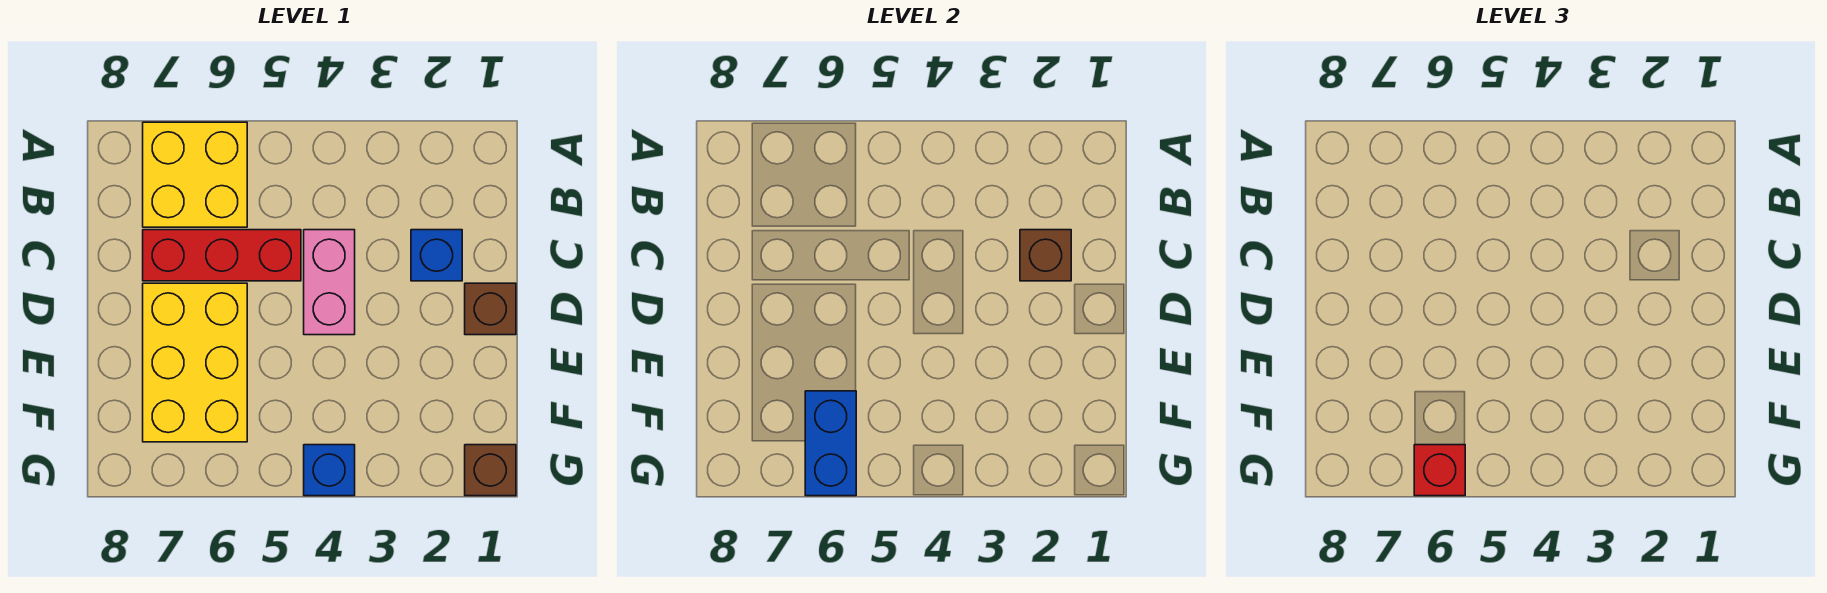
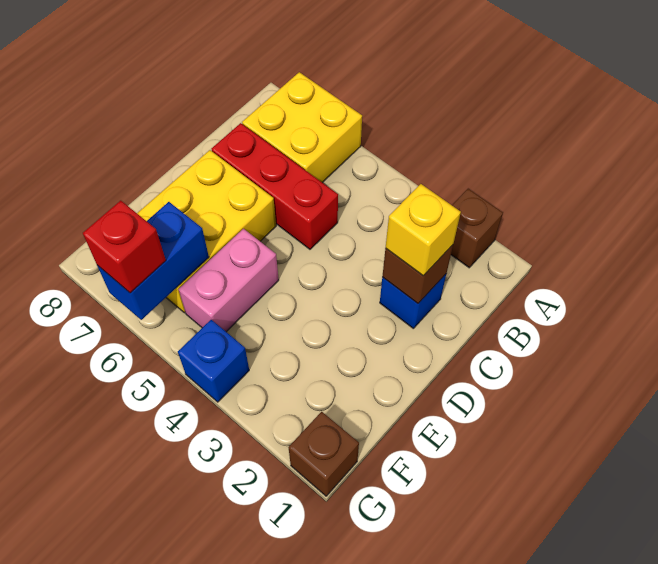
none -> yellow brick C2 level 3
pink brick C4:D4 level 1 -> pink brick E5:F5 level 1
brown brick D1 level 1 -> brown brick A2 level 1

